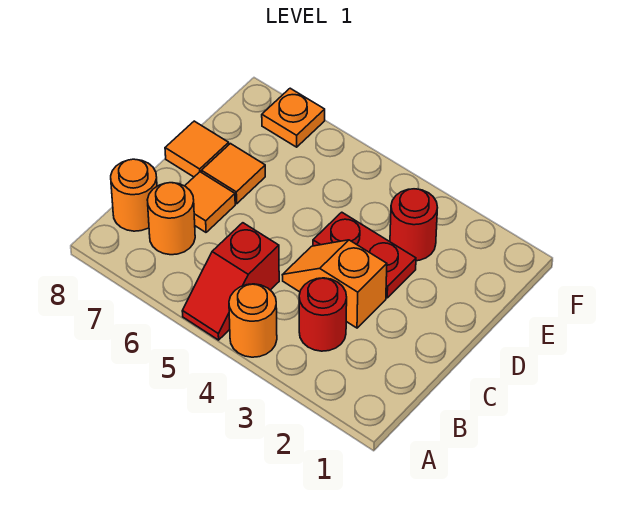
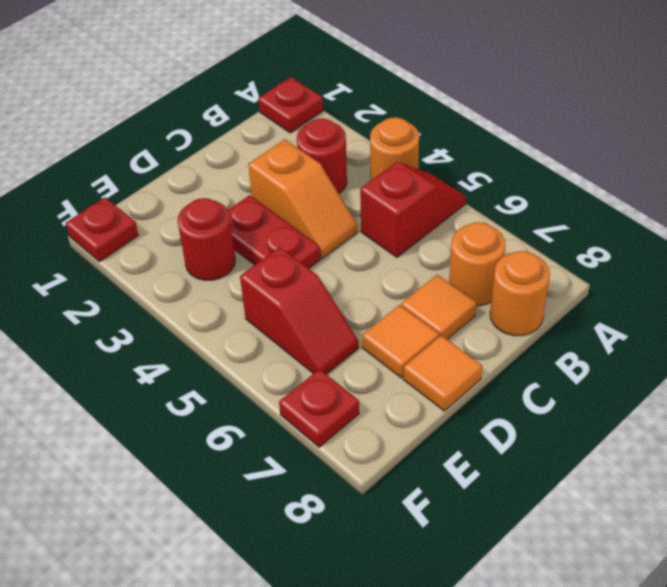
none -> red plate A1 level 1
none -> red slope E5:E6 level 1 top 5
none -> red plate F1 level 1
orange plate F7 level 1 -> red plate F7 level 1

